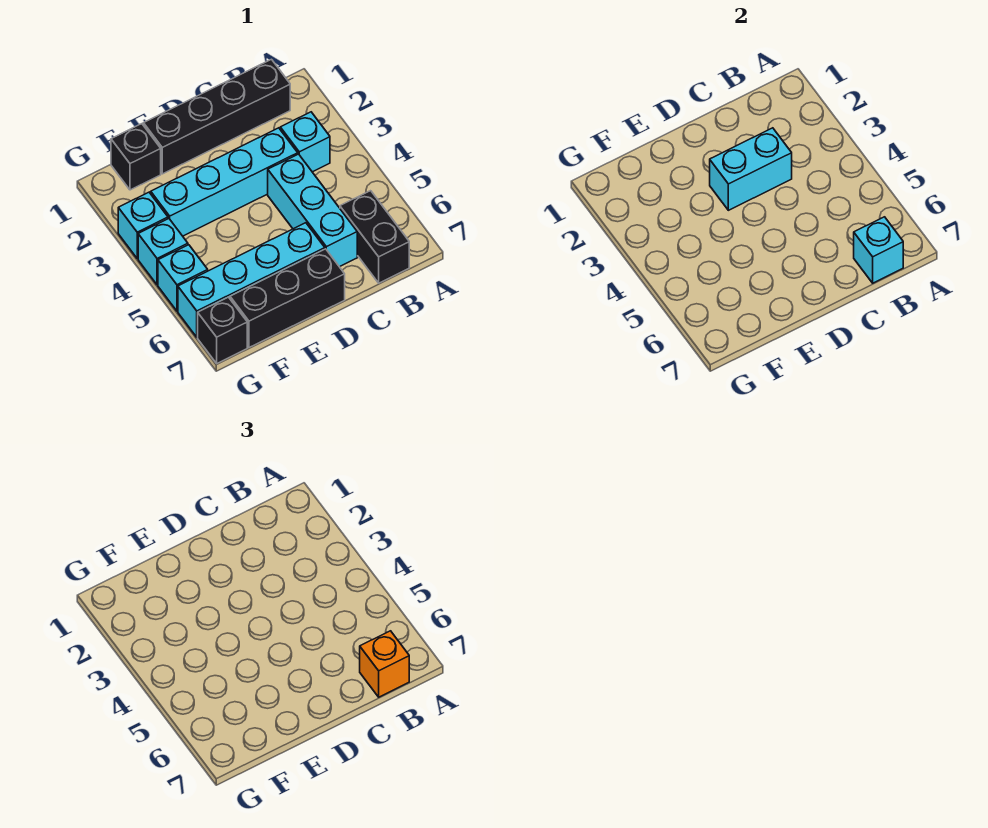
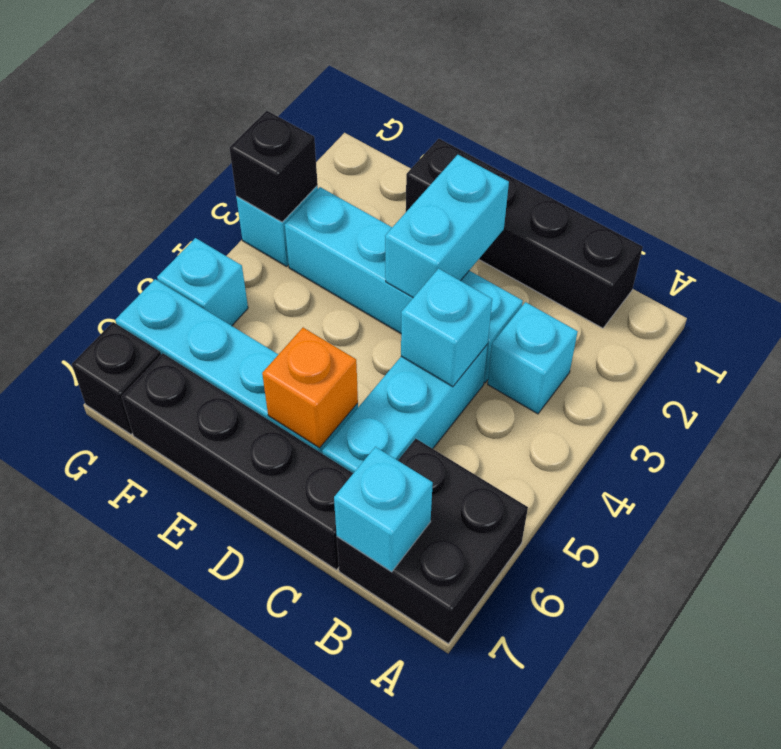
black brick B6:B7 level 1 -> black brick A6:B7 level 1
orange brick B7 level 3 -> orange brick D6 level 2
cyan brick C3:D3 level 2 -> cyan brick D2:D3 level 2
black brick D7:F7 level 1 -> black brick C7:F7 level 1
black brick F1 level 1 -> black brick G3 level 2
cyan brick G4 level 1 -> cyan brick C4 level 2

